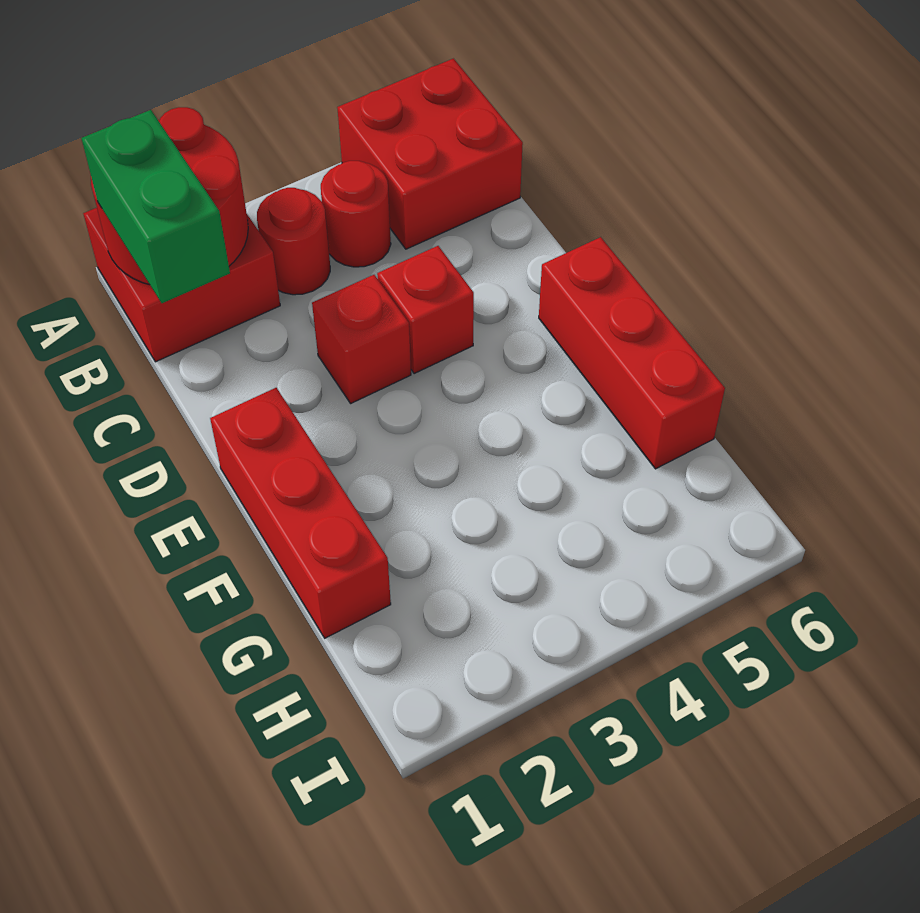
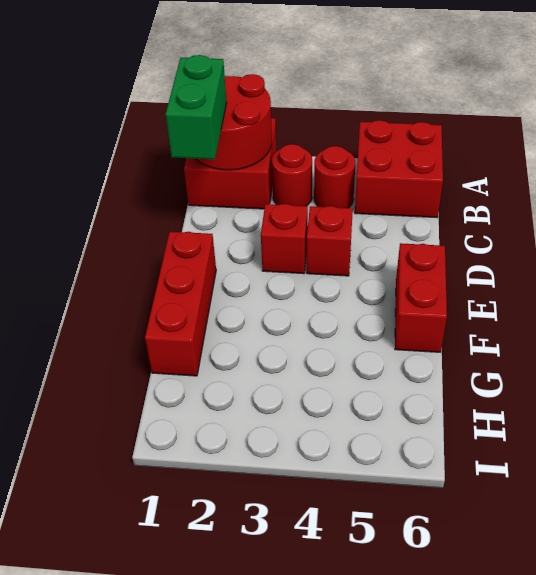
red brick E6:G6 level 1 -> red brick E6:F6 level 1

